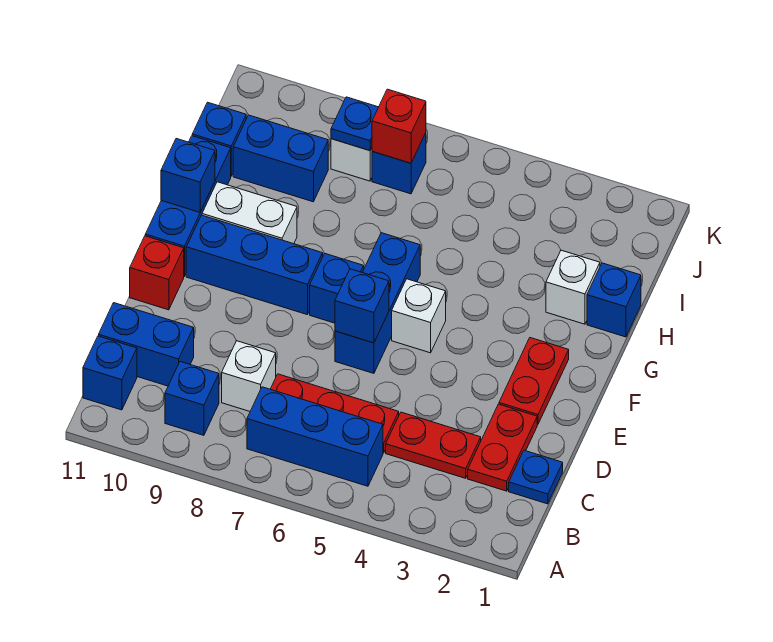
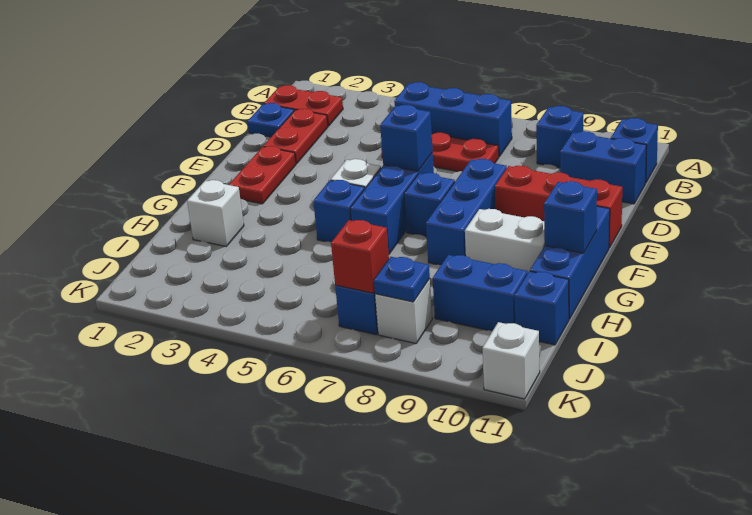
red plate C3:C4 level 1 -> red plate B1:B2 level 1
white brick C8 level 1 -> white brick K11 level 1
red brick E11 level 1 -> red brick E9:E11 level 1
blue brick F8:F10 level 1 -> blue brick E8:G8 level 1
blue brick H1 level 1 -> blue brick G5 level 1

